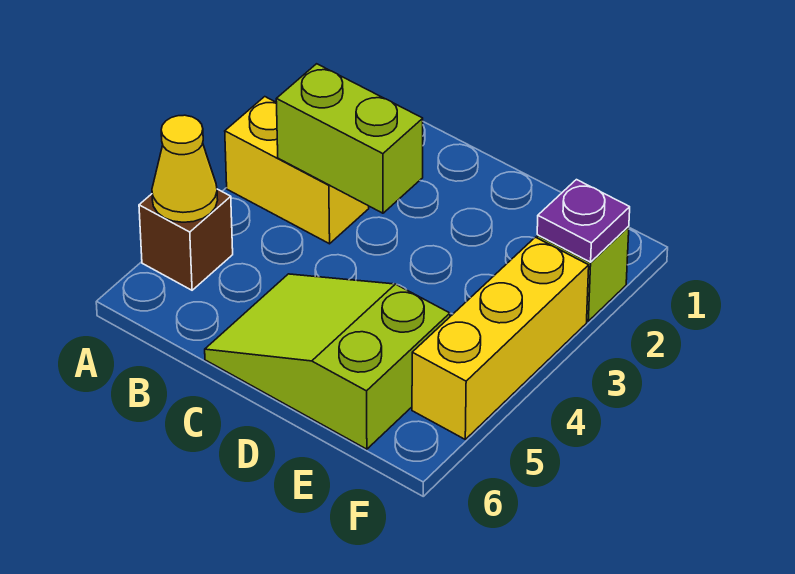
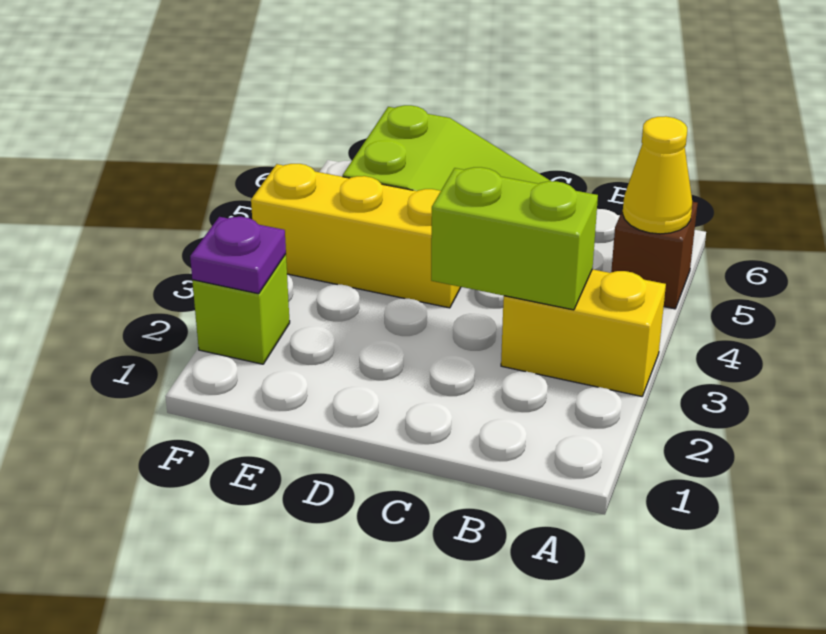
yellow brick F3:F5 level 1 -> yellow brick D4:F4 level 1

